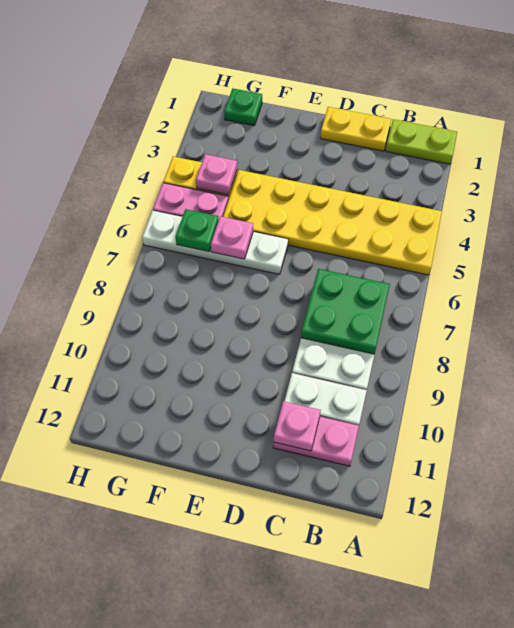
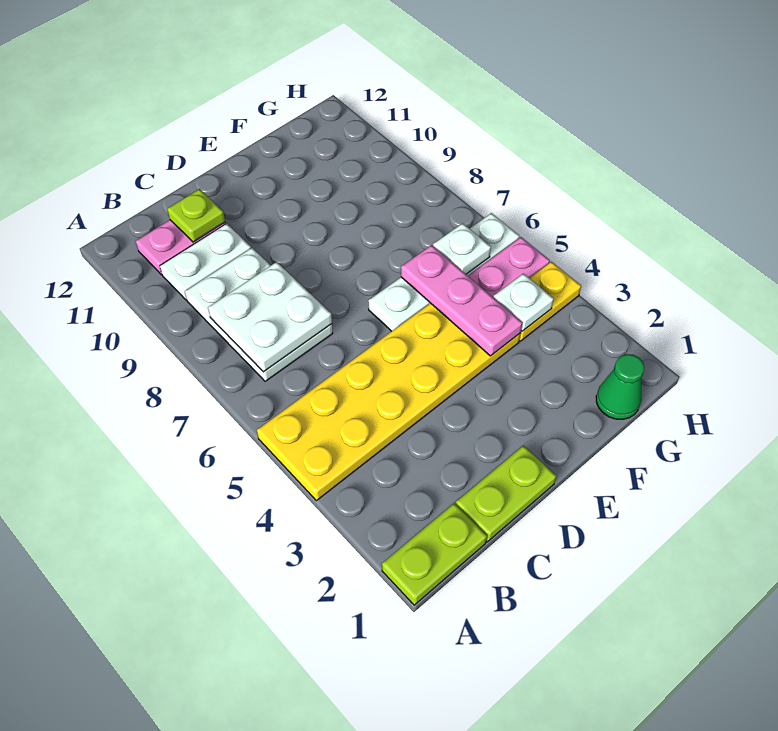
green plate B7:C8 level 2 -> white plate B7:C8 level 2
yellow plate C1:D1 level 1 -> lime plate C1:D1 level 1
pink plate C11 level 2 -> lime plate C11 level 2
pink plate F6 level 2 -> pink plate F4:F6 level 2
green plate G1 level 1 -> green cone G1 level 1
pink plate G4 level 2 -> white plate G4 level 2
green plate G6 level 2 -> white plate G6 level 2

